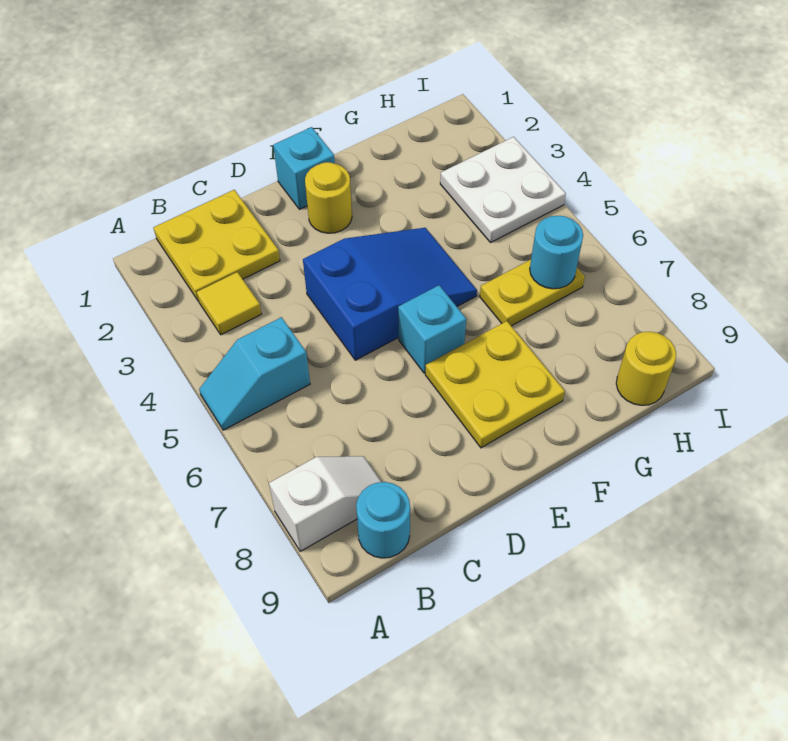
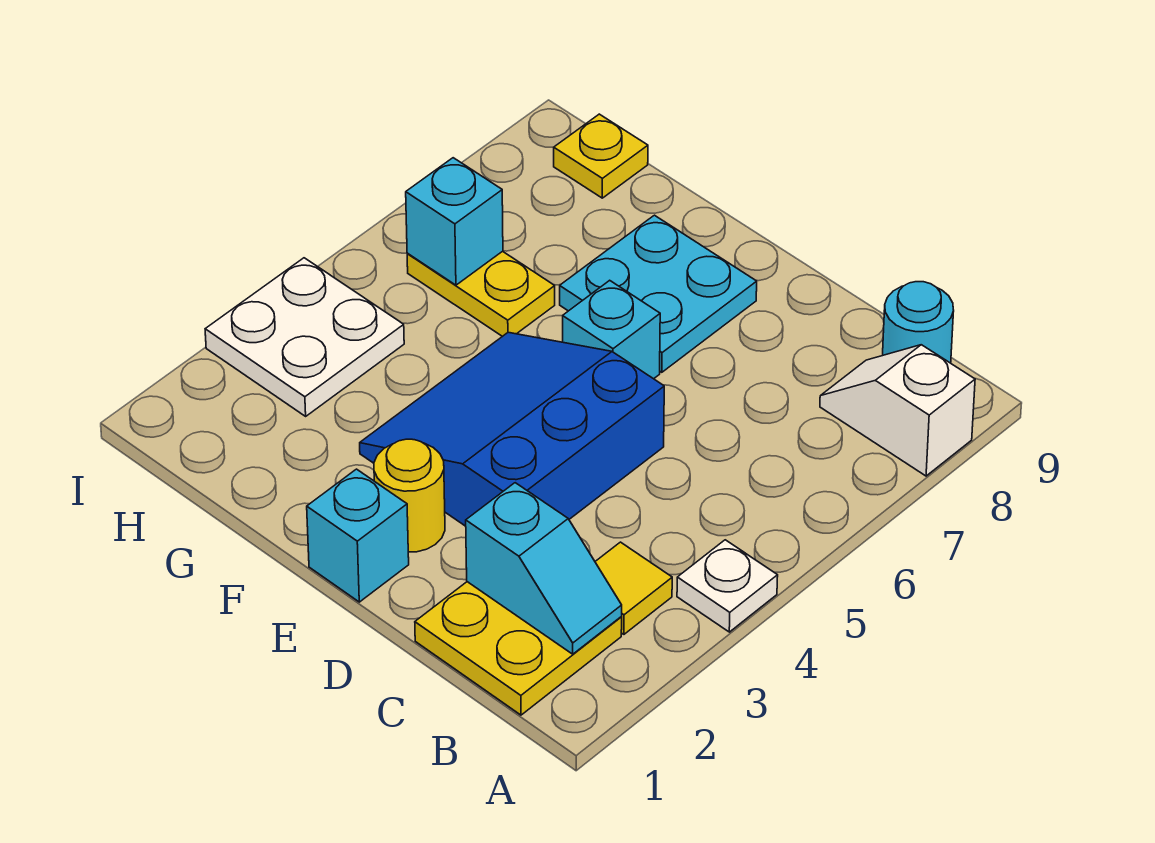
none -> white plate A4 level 1
cyan slope A5:B5 level 1 top B -> cyan slope B2:C2 level 2 top C
blue slope D4:F5 level 1 top D -> blue slope D3:F5 level 1 top D
yellow plate E7:F8 level 1 -> cyan plate E7:F8 level 1
cyan round brick H6 level 2 -> cyan brick H6 level 2
yellow round brick H9 level 1 -> yellow plate H9 level 1

